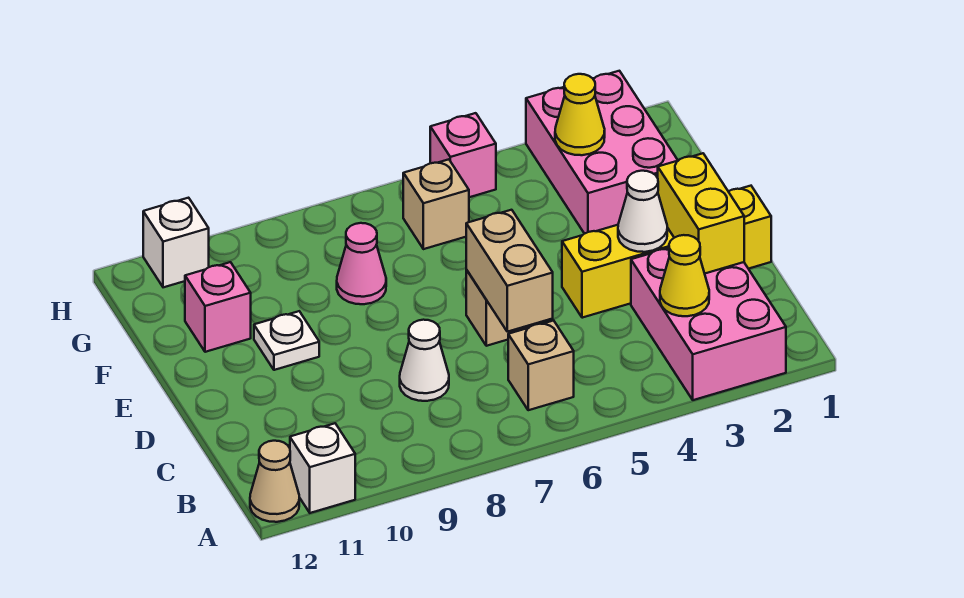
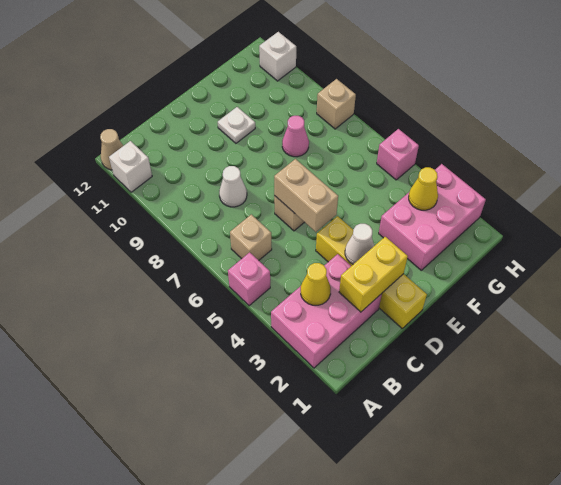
tan brick C6:D6 level 2 -> tan brick D5:D6 level 2
pink brick F11 level 1 -> pink brick A5 level 1
tan brick G6 level 1 -> tan brick H8 level 1

